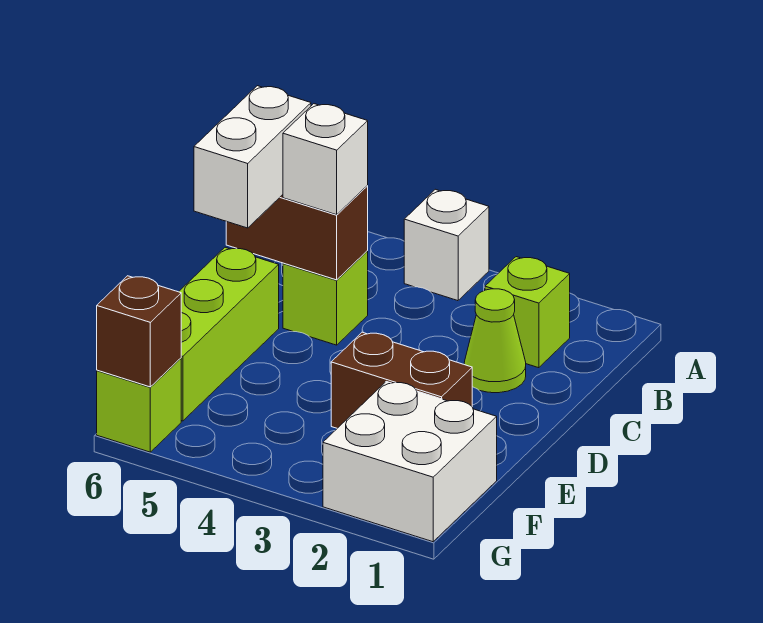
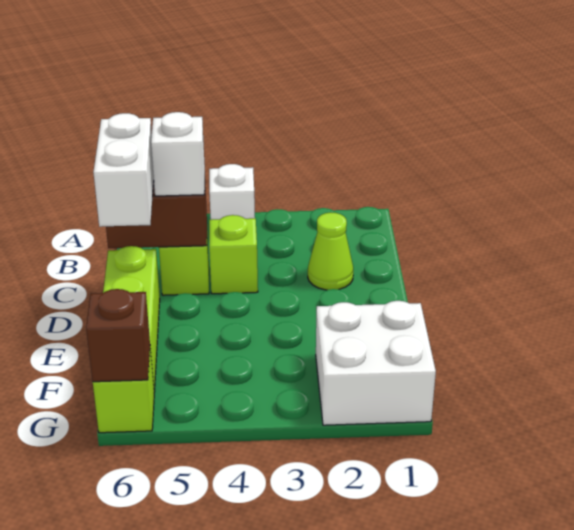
lime brick B2 level 1 -> lime brick C4 level 1
brown brick E2:E3 level 1 -> none

